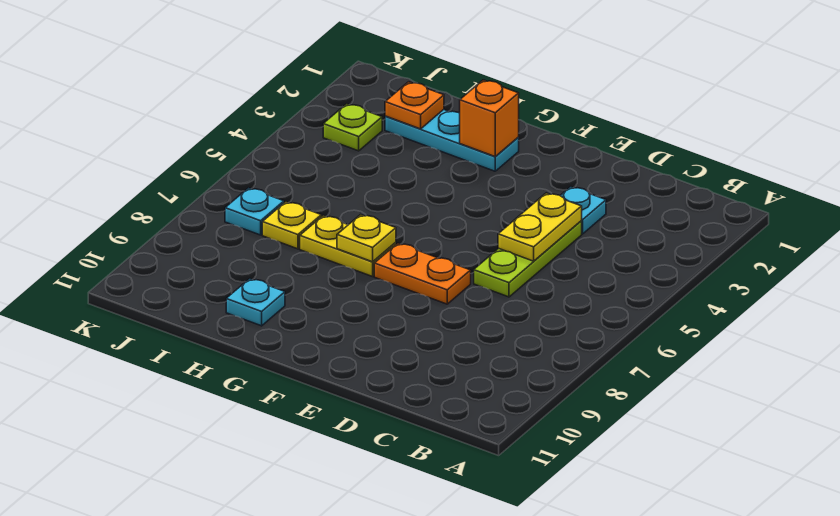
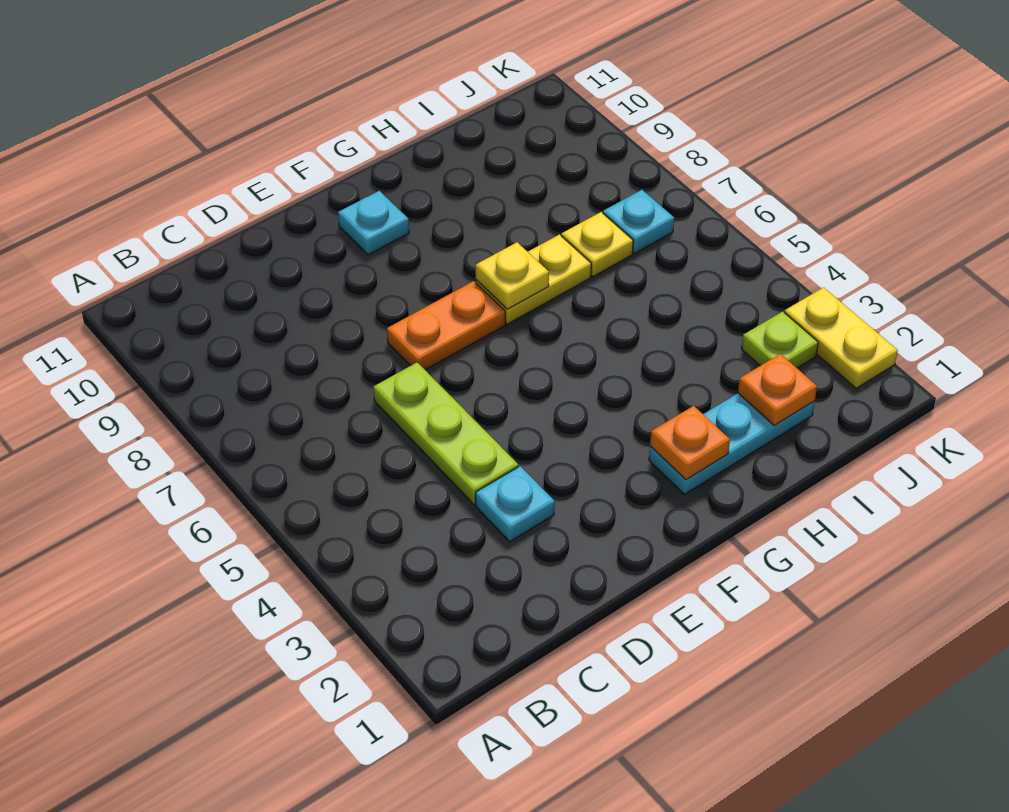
yellow plate D4:D5 level 2 -> yellow plate K2:K3 level 1
orange brick G2 level 2 -> orange plate G2 level 2
cyan plate H10 level 1 -> cyan plate F10 level 1

